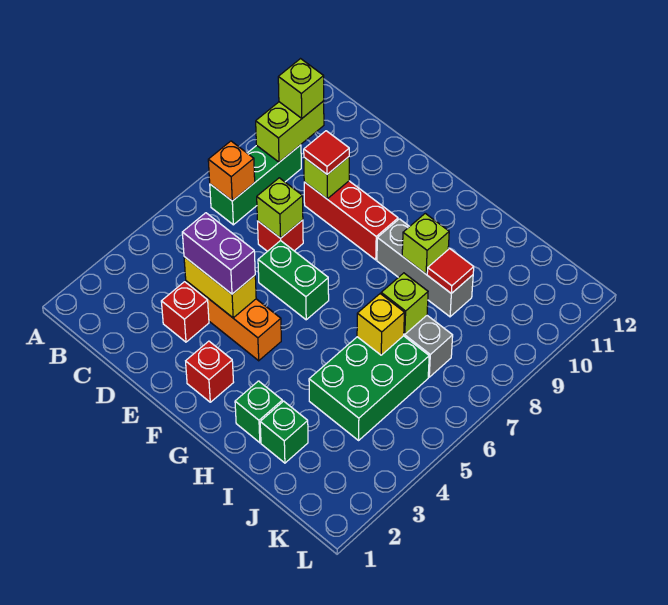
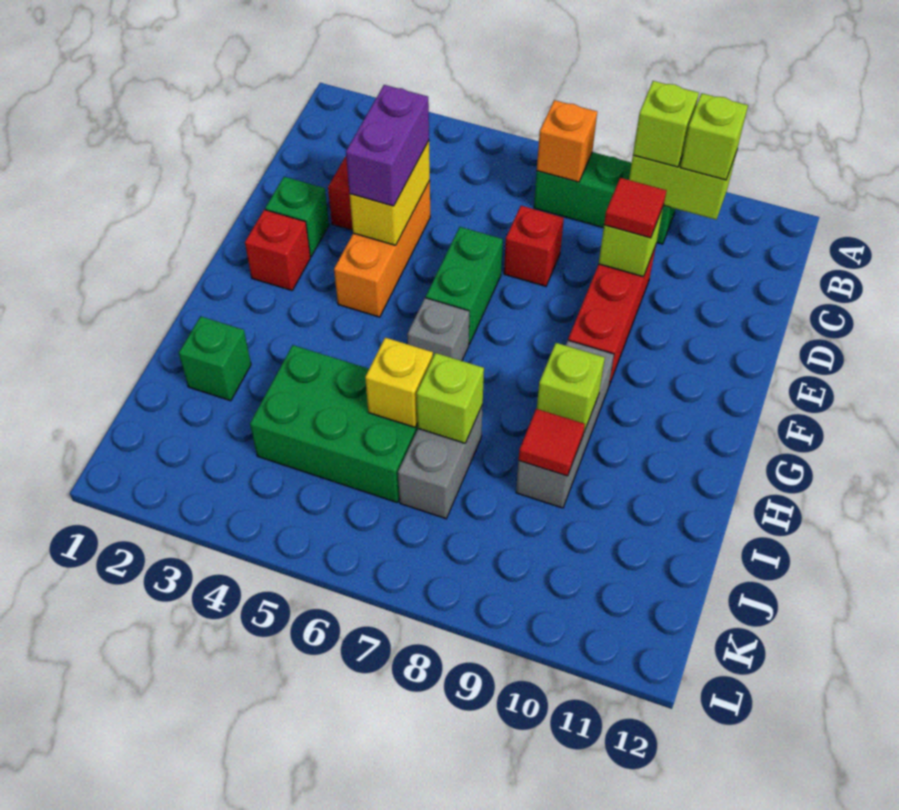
lime brick D7 level 2 -> lime brick B9 level 3
none -> grey brick G6 level 1
green brick H2 level 1 -> green brick E2 level 1

